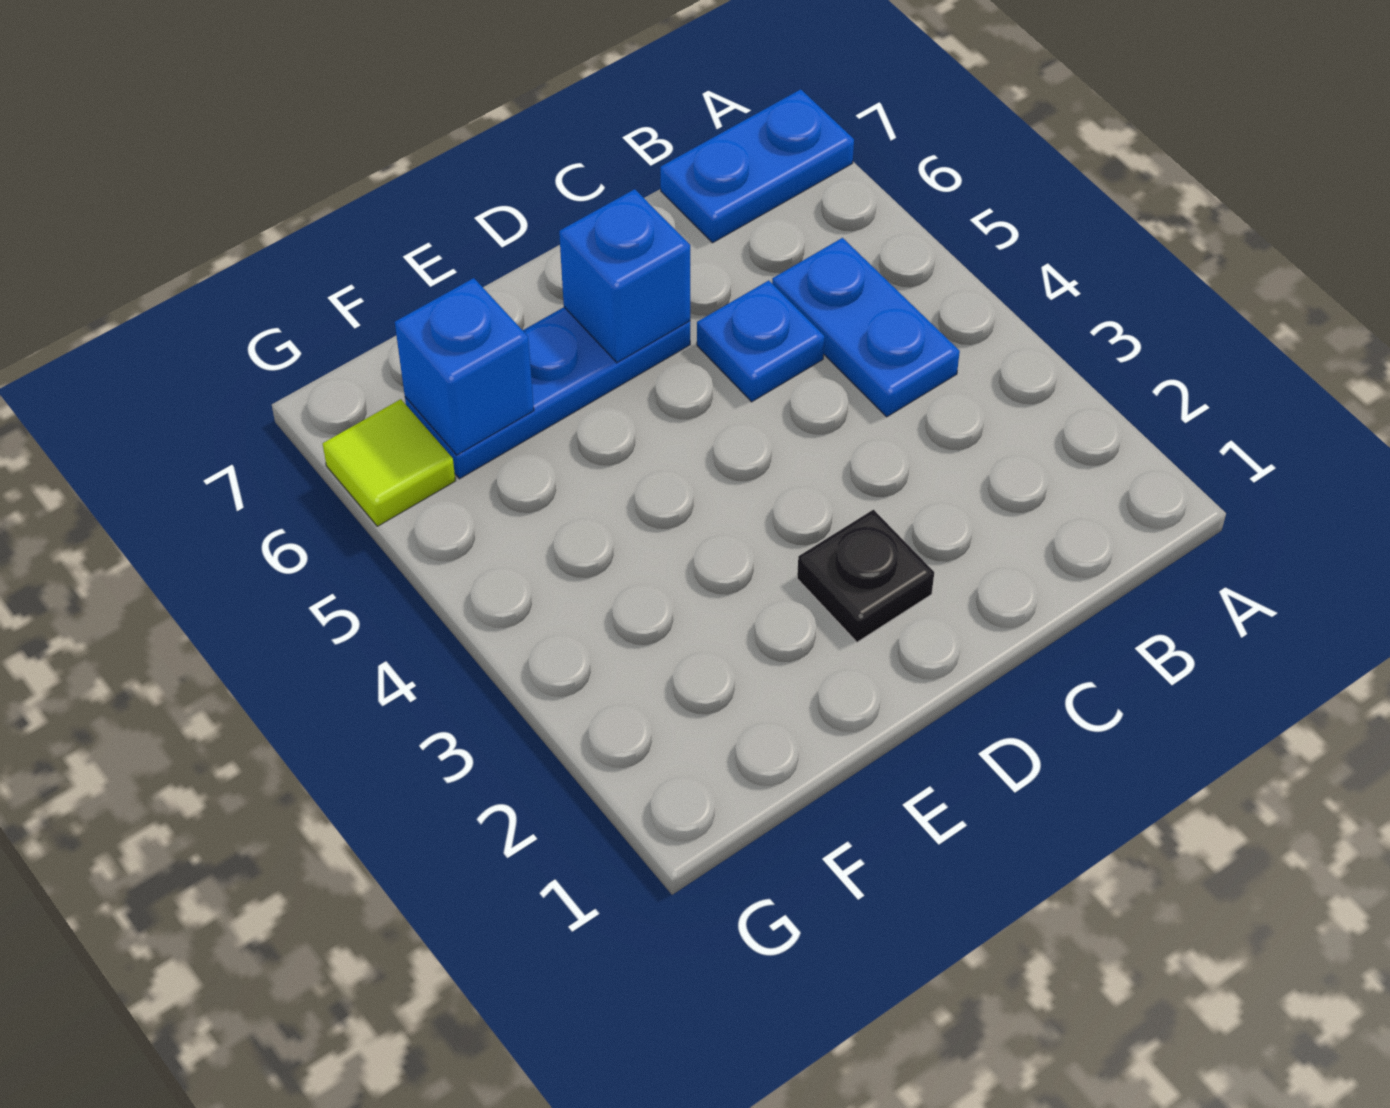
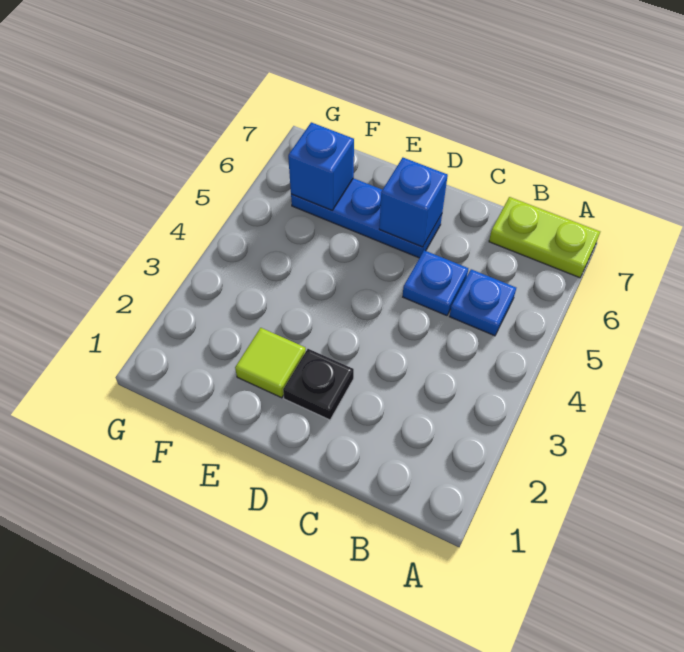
blue plate A7:B7 level 1 -> lime plate A7:B7 level 1
blue plate B4:B5 level 1 -> blue plate B5 level 1
lime tile G6 level 1 -> lime tile E2 level 1

